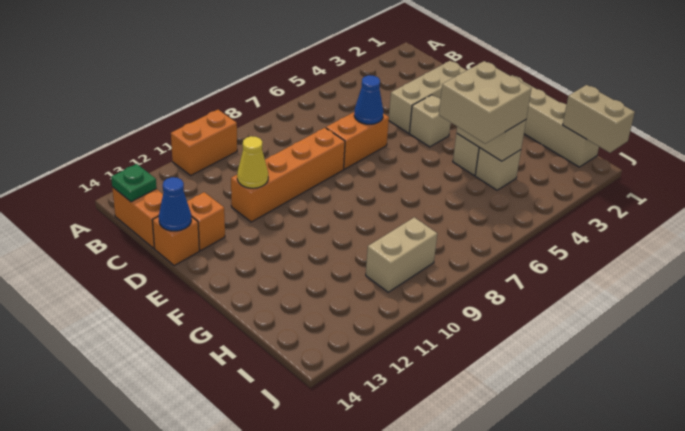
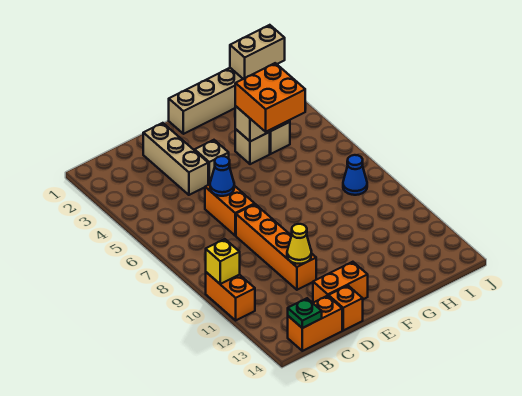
none -> yellow brick A10 level 2
orange brick D13 level 1 -> orange brick D13:E13 level 1
blue cone D14 level 2 -> blue cone I8 level 1
tan brick G4:H5 level 3 -> orange brick G4:H5 level 3
tan brick I9:I10 level 1 -> none

